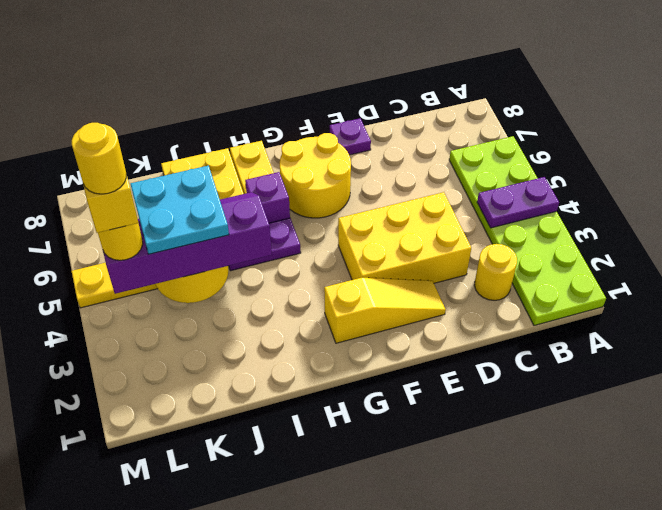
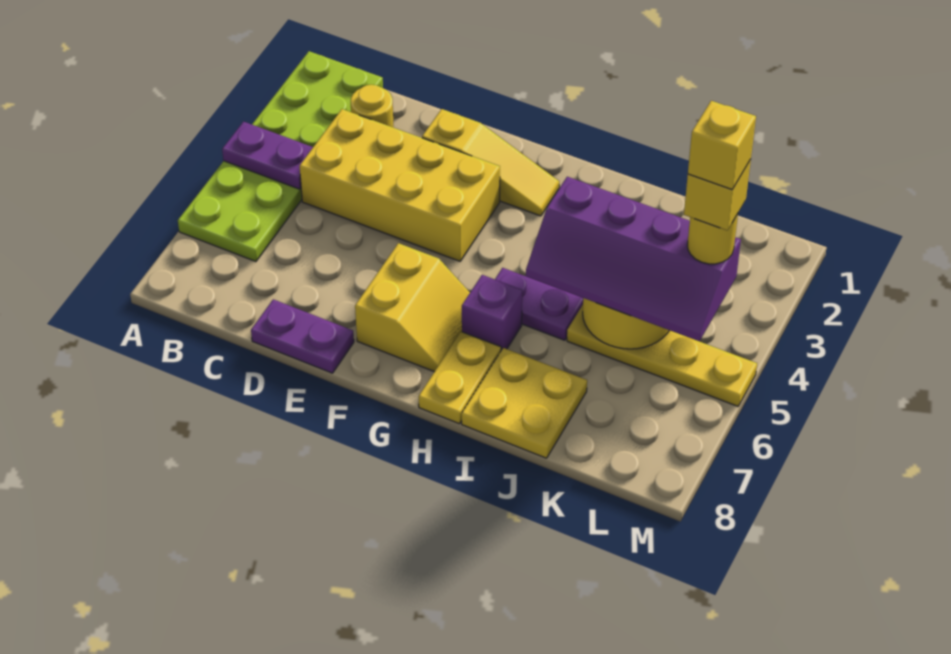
yellow brick D3:F4 level 1 -> yellow brick C3:F4 level 1
yellow slope E2:G2 level 1 top G -> yellow slope E2:G2 level 1 top E
purple plate E8 level 1 -> purple plate D8:E8 level 1
yellow round brick F6:G7 level 1 -> yellow slope F6:G7 level 1 top F
cyan plate J4:K5 level 4 -> none
yellow round brick L4 level 6 -> yellow brick L4 level 6

